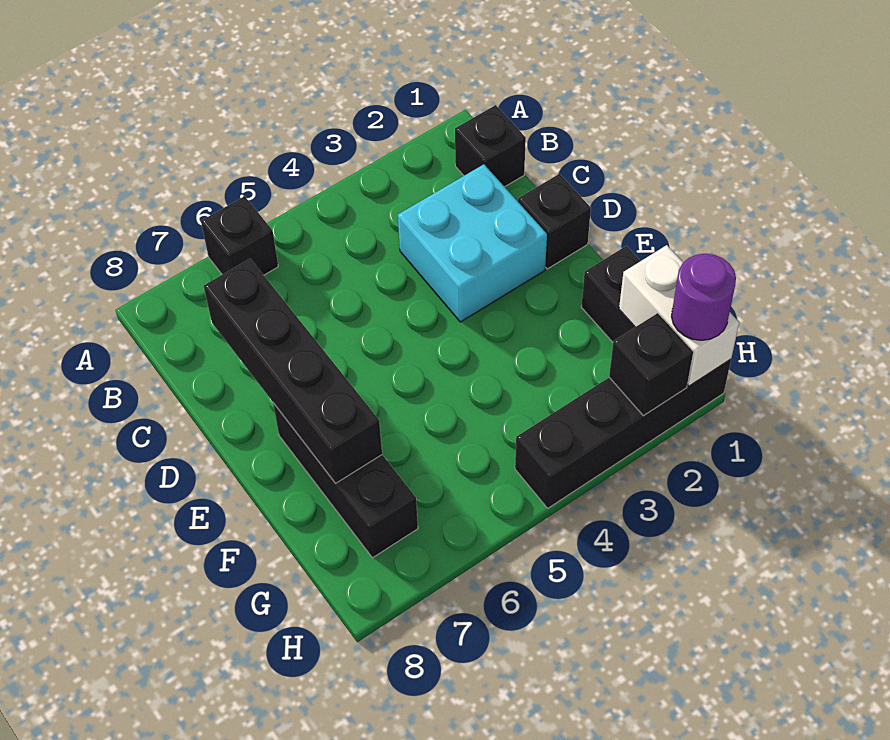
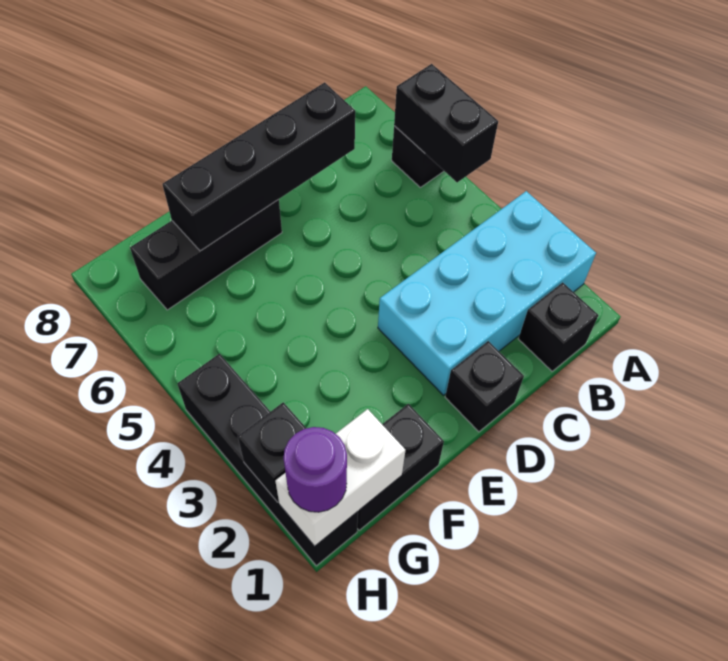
none -> black brick A5:A6 level 2
cyan brick C2:D3 level 1 -> cyan brick A2:D3 level 1

